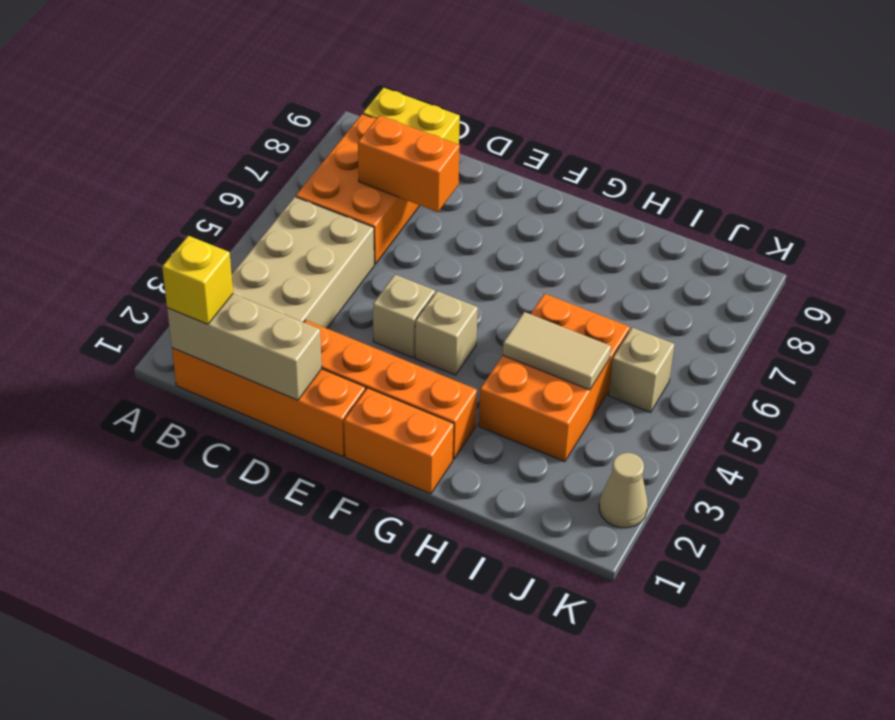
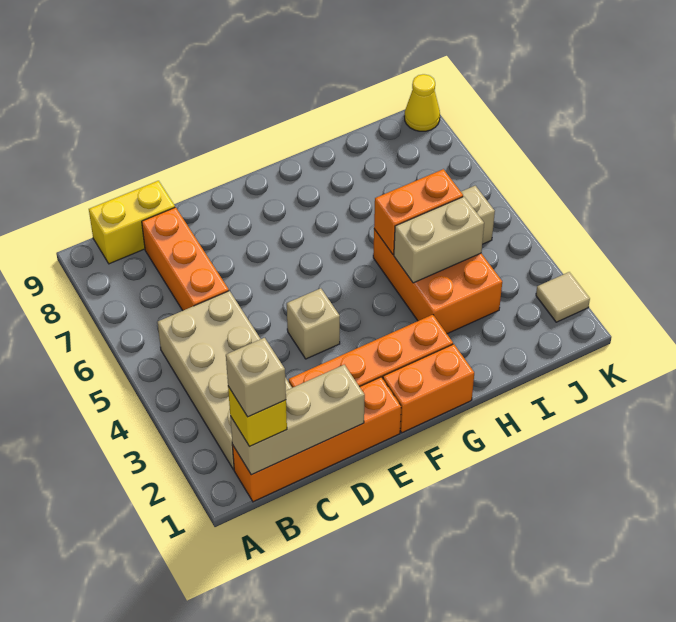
orange brick B6:C8 level 1 -> orange brick C6:C8 level 1
orange brick C7:D7 level 2 -> orange brick H5:I5 level 2
tan brick F4 level 1 -> tan brick B1 level 4
tan tile H4:I4 level 2 -> tan brick H4:I4 level 2
tan cone K2 level 1 -> tan tile K2 level 1
none -> yellow cone K9 level 1

